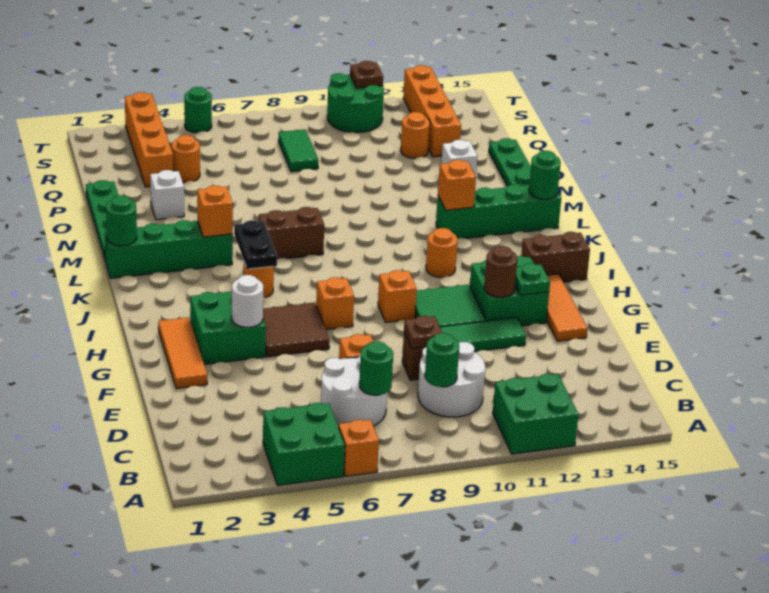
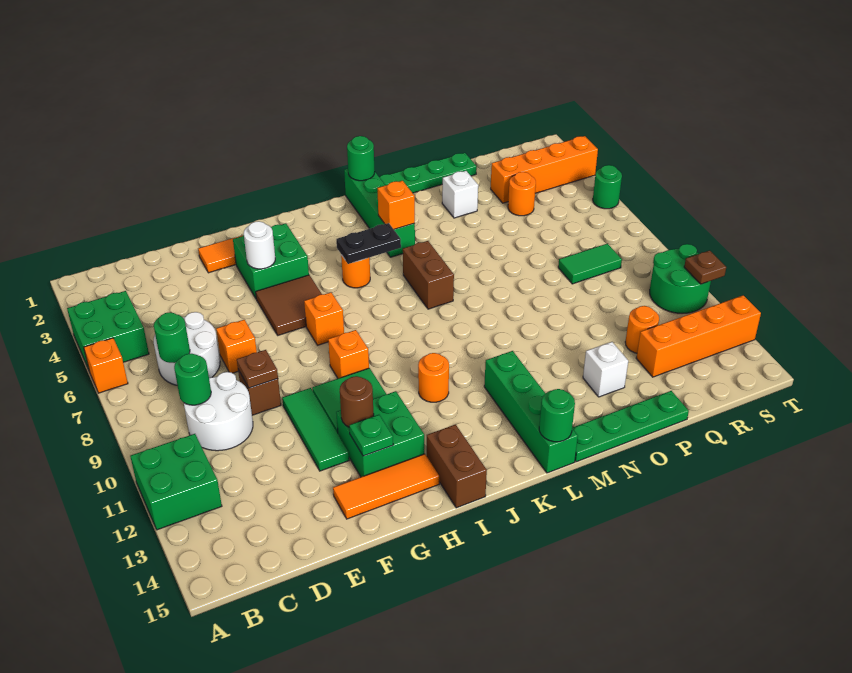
orange brick L12 level 2 -> none

